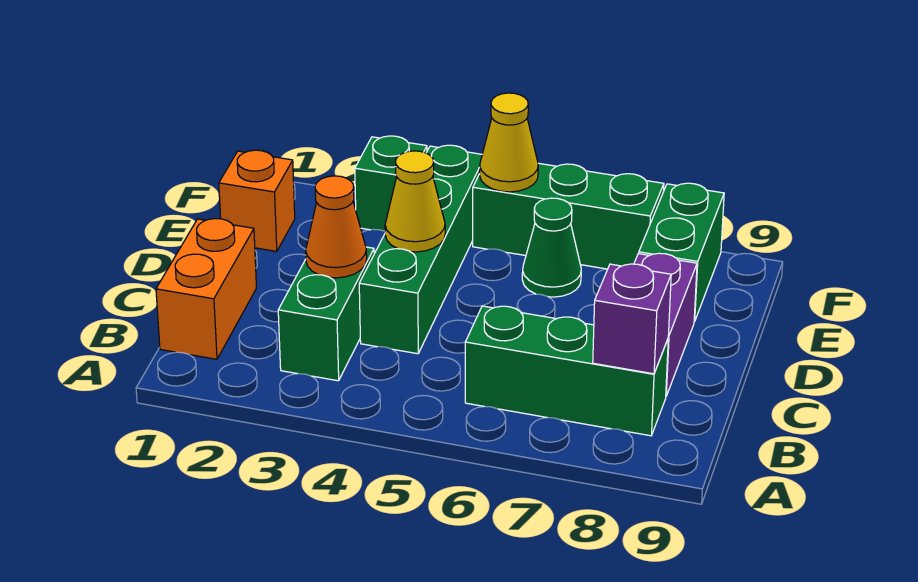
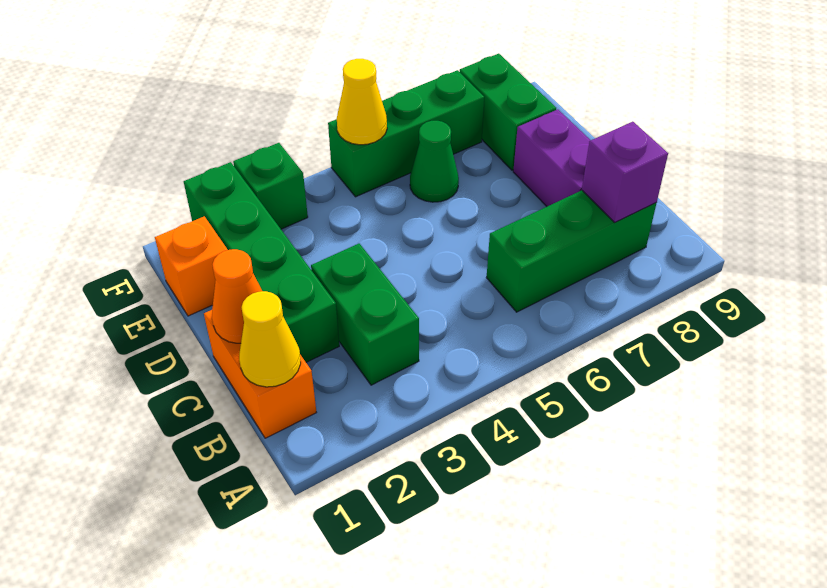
orange cone C3 level 2 -> orange cone C1 level 2
green brick C4:F4 level 1 -> green brick C2:F2 level 1
yellow cone D4 level 2 -> yellow cone B1 level 2

